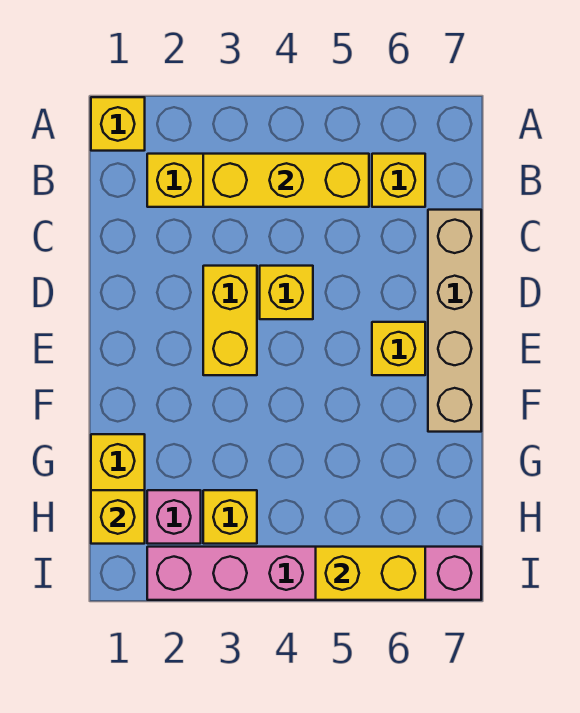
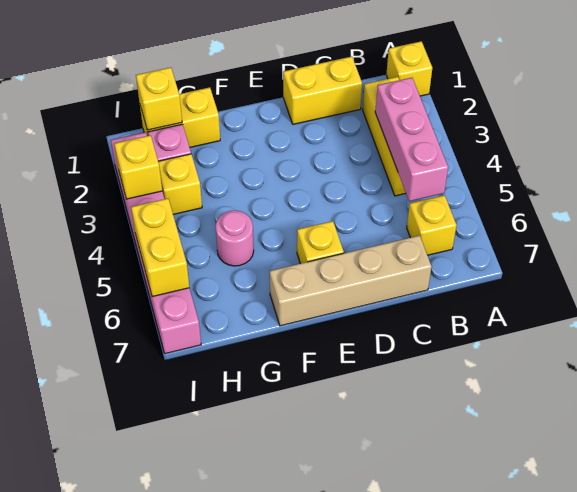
yellow brick B3:B5 level 2 -> pink brick B3:B5 level 2
yellow brick D3:E3 level 1 -> yellow brick C1:D1 level 1
yellow brick D4 level 1 -> yellow brick I3 level 2
none -> pink round brick G5 level 1

